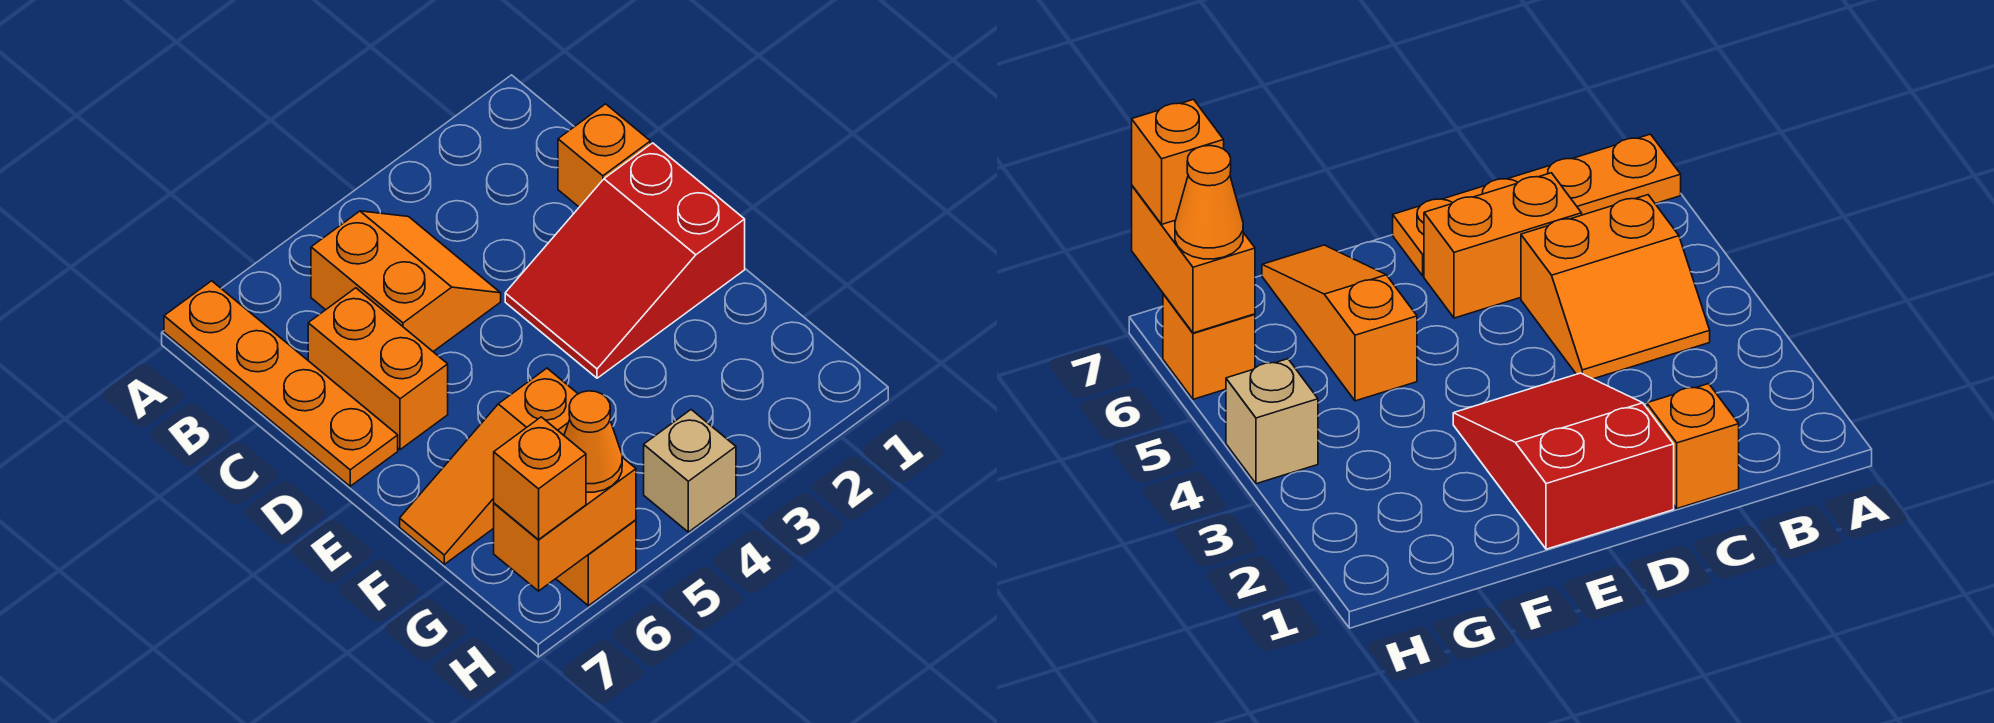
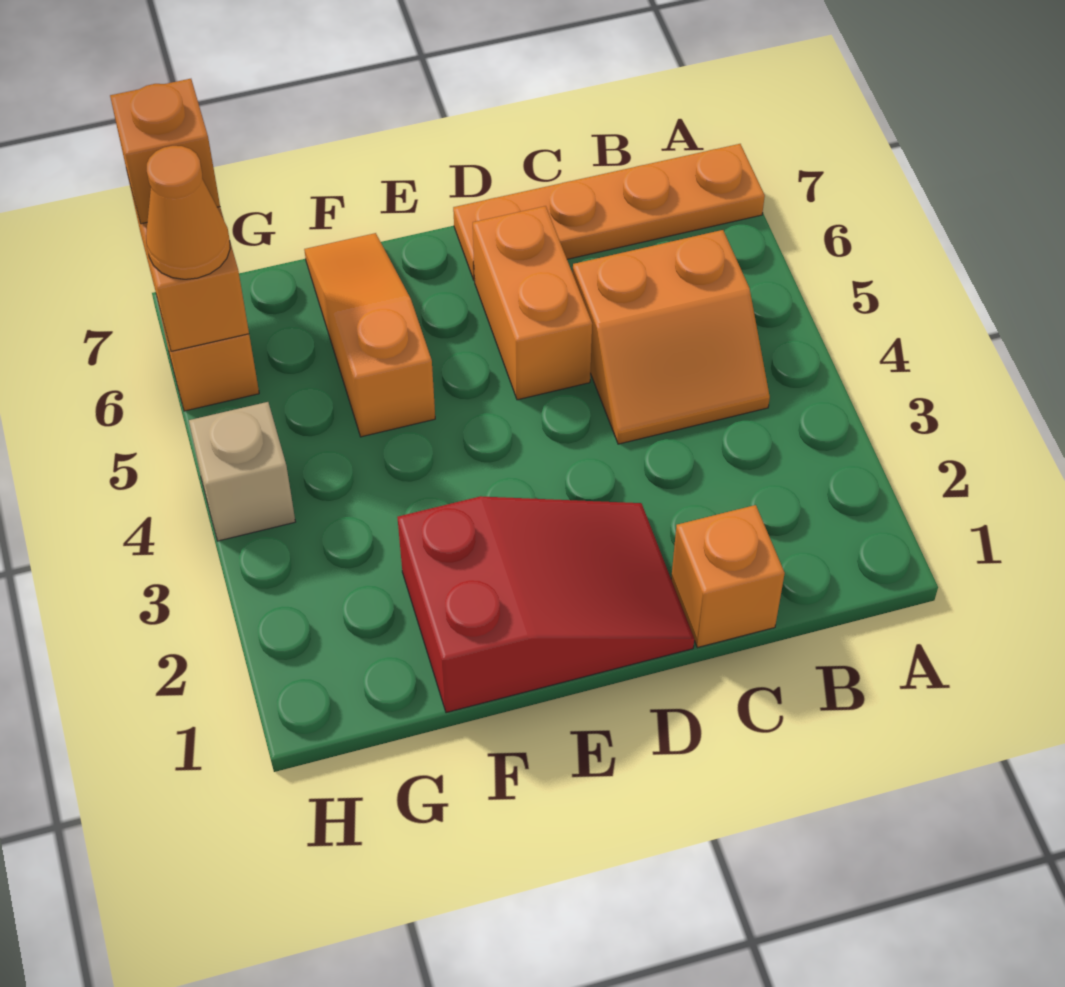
orange brick C6:D6 level 1 -> orange brick D5:D6 level 1
red slope D1:E3 level 1 top 1 -> red slope D1:F2 level 1 top F

